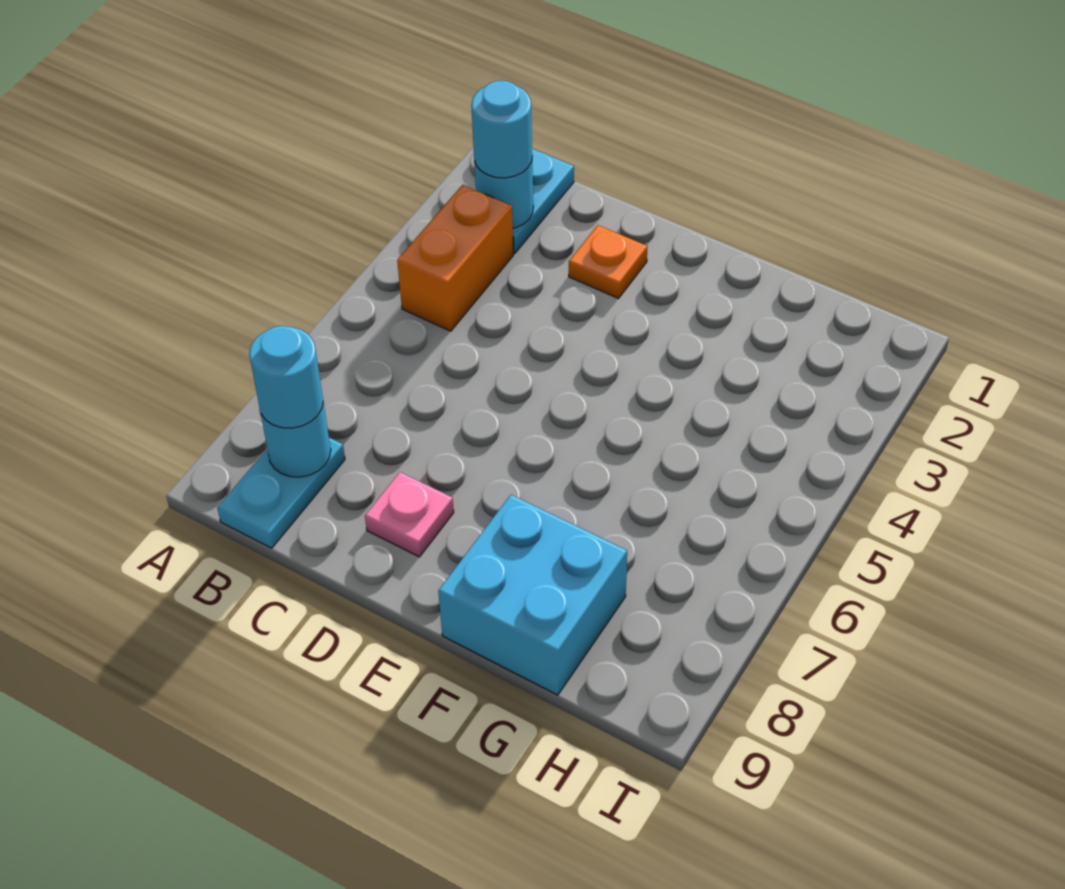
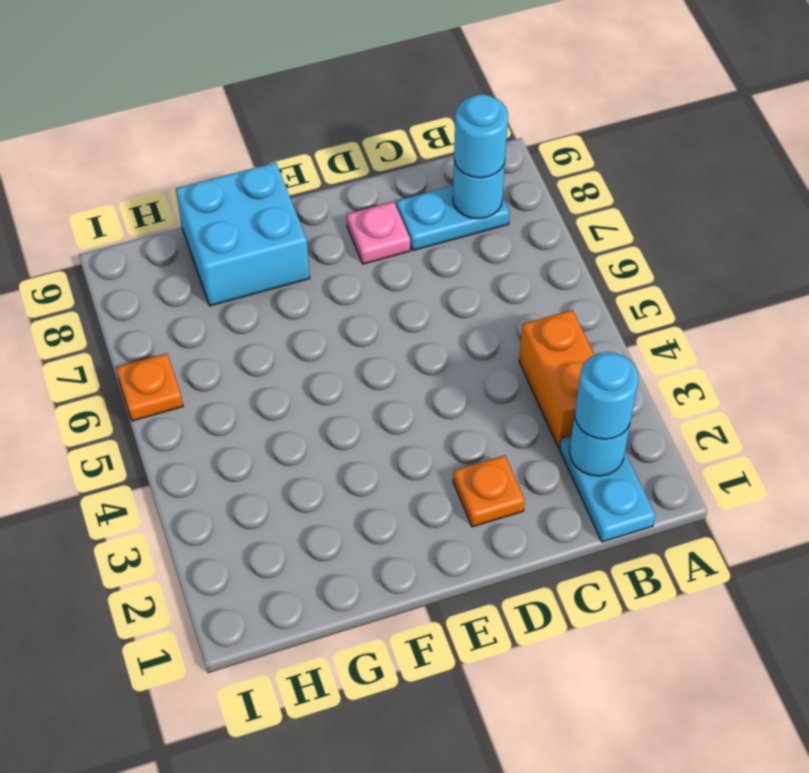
cyan plate B8:B9 level 1 -> cyan plate B8:C8 level 1
none -> orange plate I6 level 1

